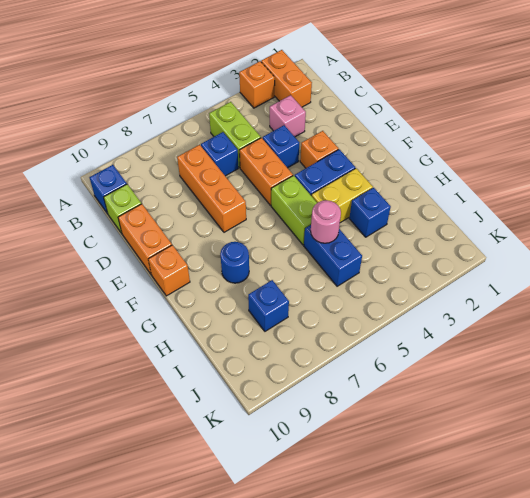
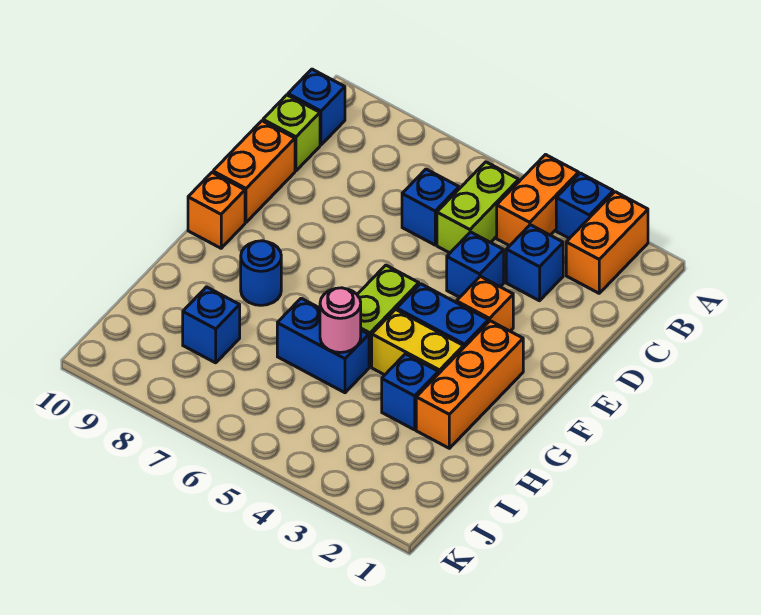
orange brick A3 level 1 -> blue brick A3 level 1
pink brick C3 level 1 -> blue brick C3 level 1
orange brick C7:E7 level 1 -> orange brick F2:H2 level 1
orange brick D5:E5 level 1 -> orange brick A4:B4 level 1
blue brick H5:I5 level 1 -> blue brick H5:H6 level 1

